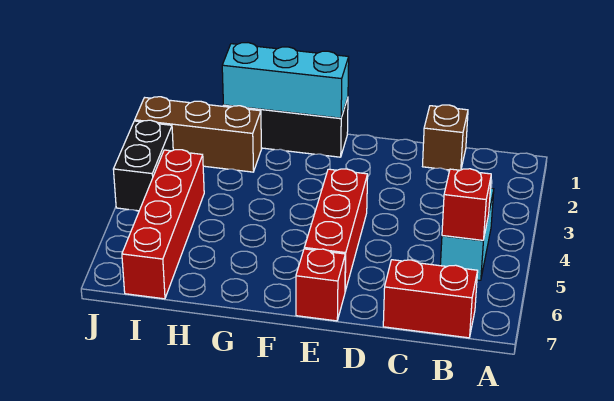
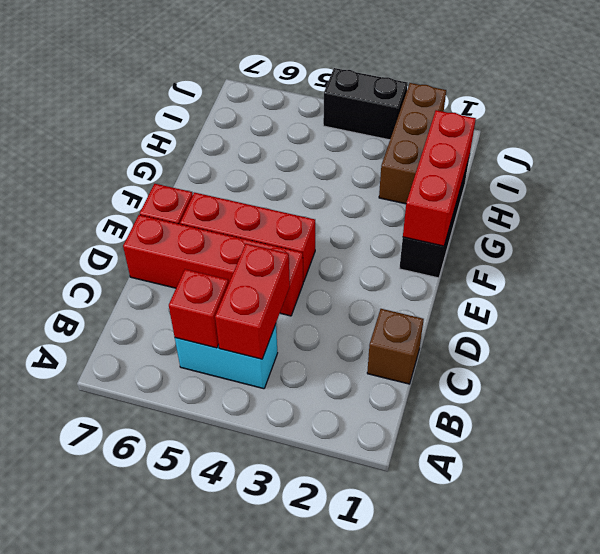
red brick B7:C7 level 1 -> red brick B4:C4 level 2
cyan brick F1:H1 level 2 -> red brick F1:H1 level 2
red brick I4:I7 level 1 -> red brick D4:D7 level 1

